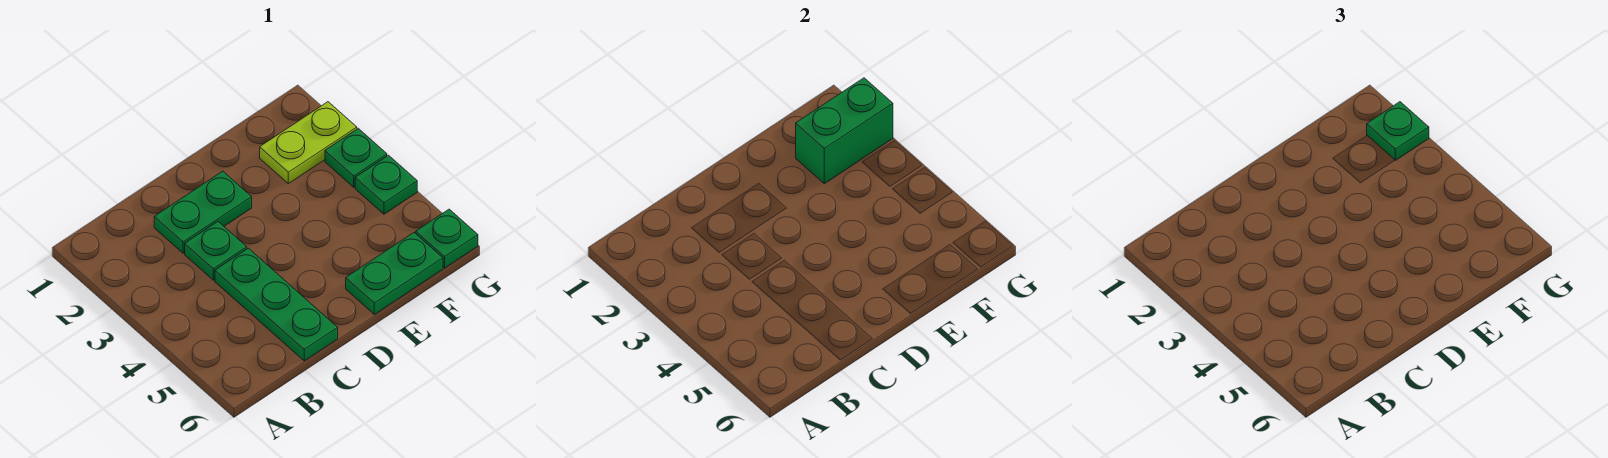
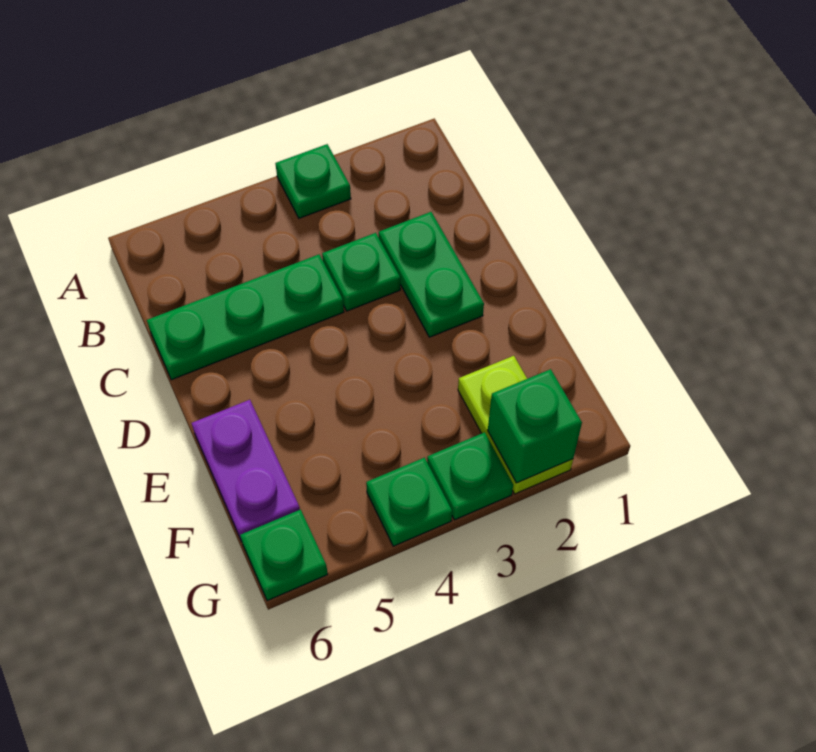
green plate E6:F6 level 1 -> purple plate E6:F6 level 1
green brick F2:G2 level 2 -> green brick G2 level 2
green plate G2 level 3 -> green plate A3 level 1

